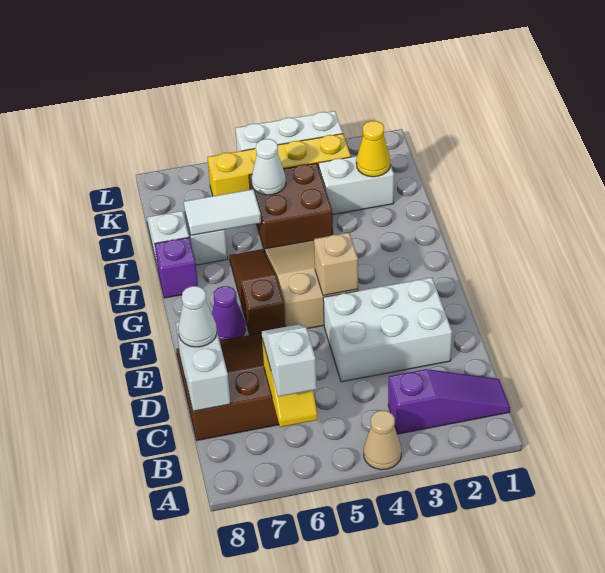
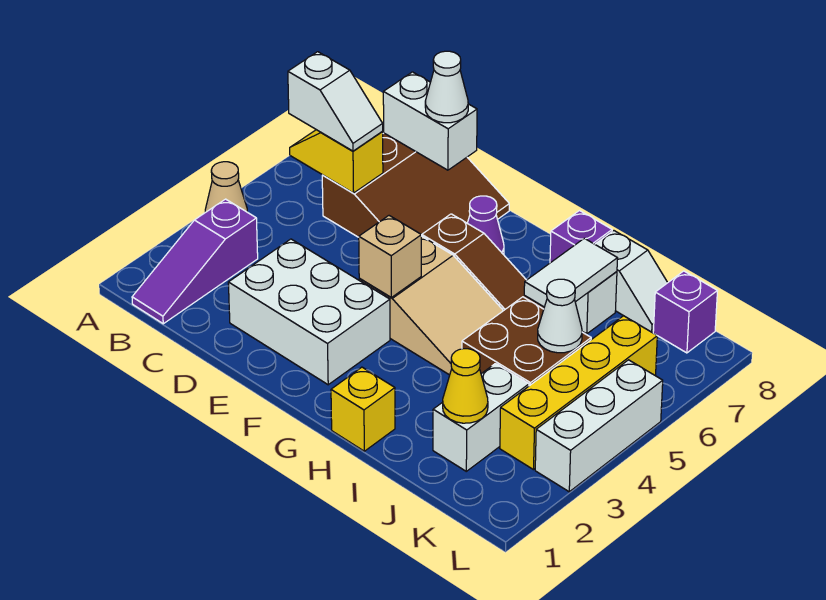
white brick D2:E4 level 1 -> white brick D2:F3 level 1
none -> yellow brick H1 level 1
none -> purple brick K8 level 1

